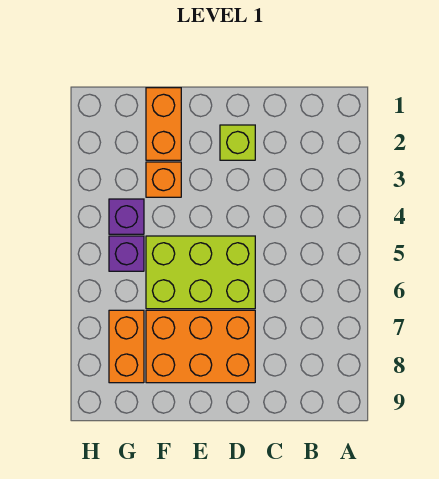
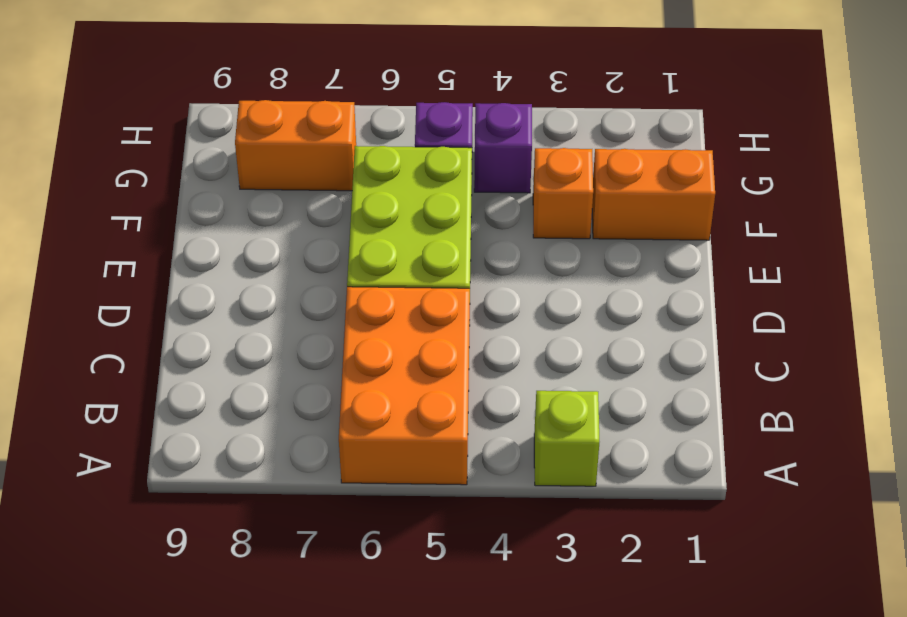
lime brick D2 level 1 -> lime brick A3 level 1
orange brick D7:F8 level 1 -> orange brick A5:C6 level 1

